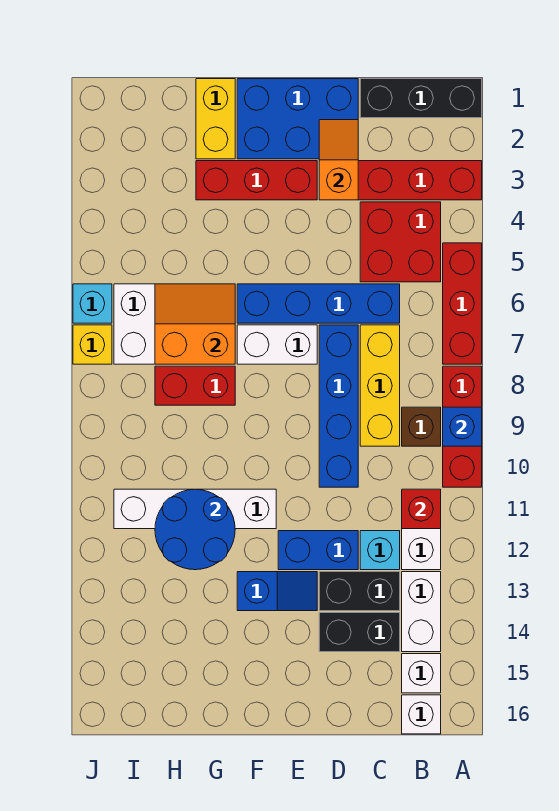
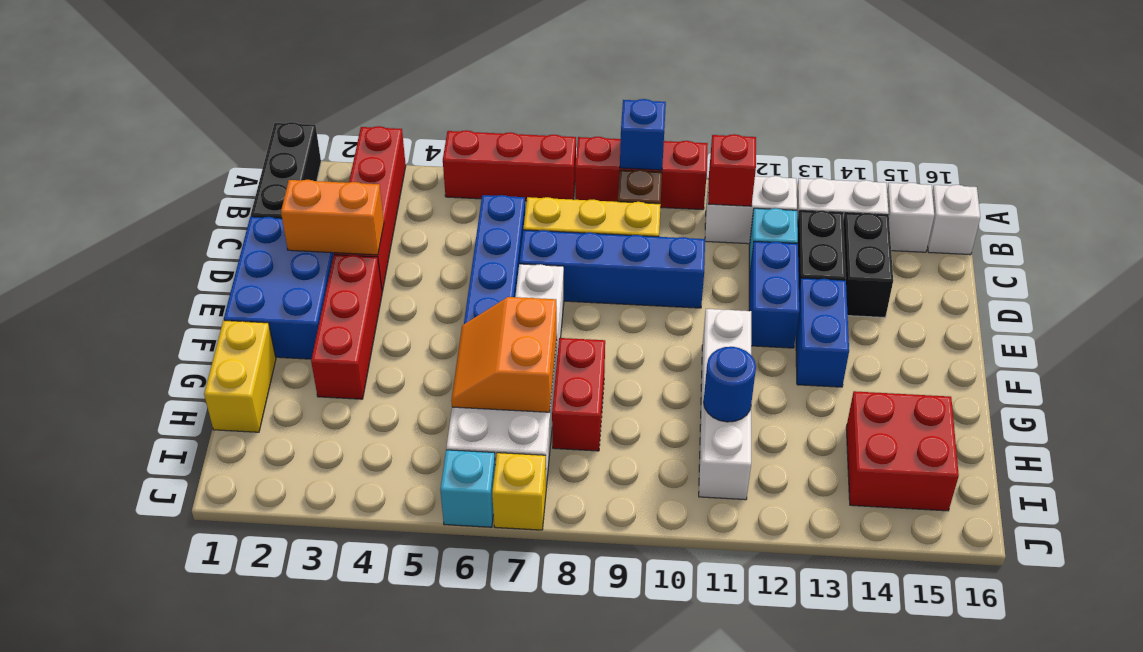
red brick B4:C5 level 1 -> red brick H14:I15 level 1
orange slope D2:D3 level 2 top 3 -> orange brick D2:D3 level 2
blue slope E13:F13 level 1 top F -> blue brick E13:F13 level 1
yellow brick G1:G2 level 1 -> yellow brick G1:H1 level 1
blue round brick G11:H12 level 2 -> blue round brick H11 level 2

